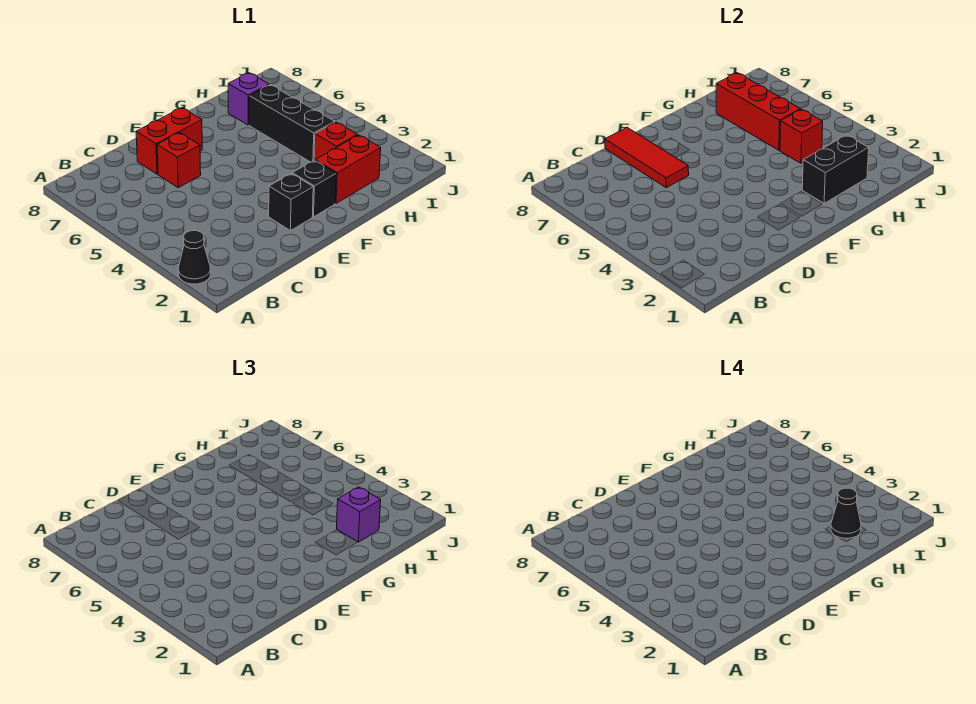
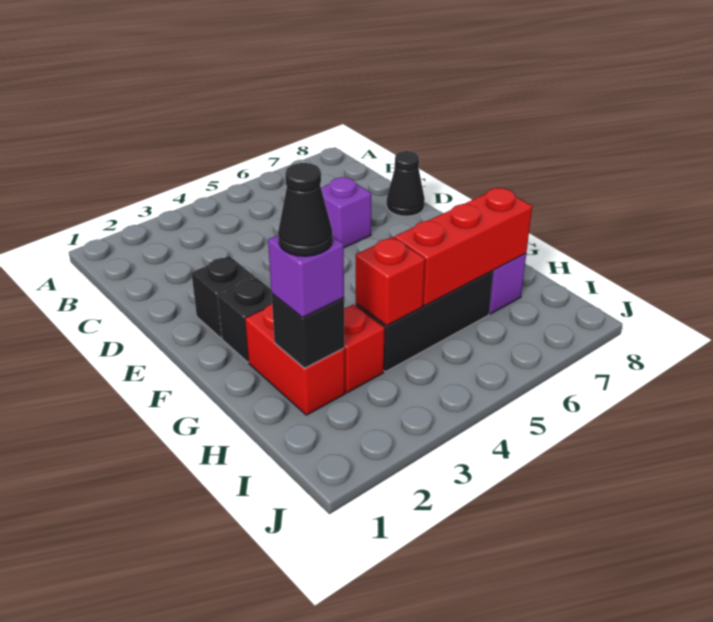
black cone A2 level 1 -> black cone D8 level 1
red brick D6 level 1 -> purple brick D6 level 1
red tile D6:D8 level 2 -> none
red brick D7:E7 level 1 -> none
black brick G2:H2 level 2 -> black brick H2 level 2

